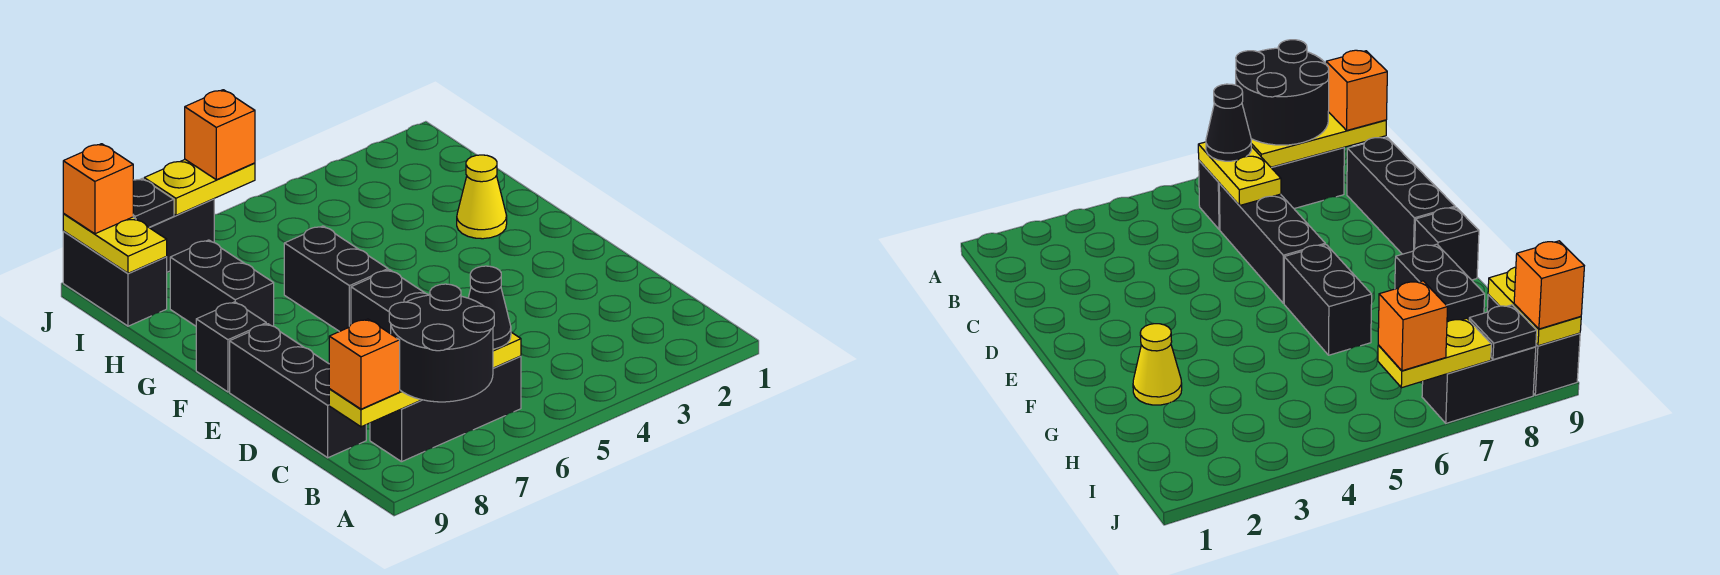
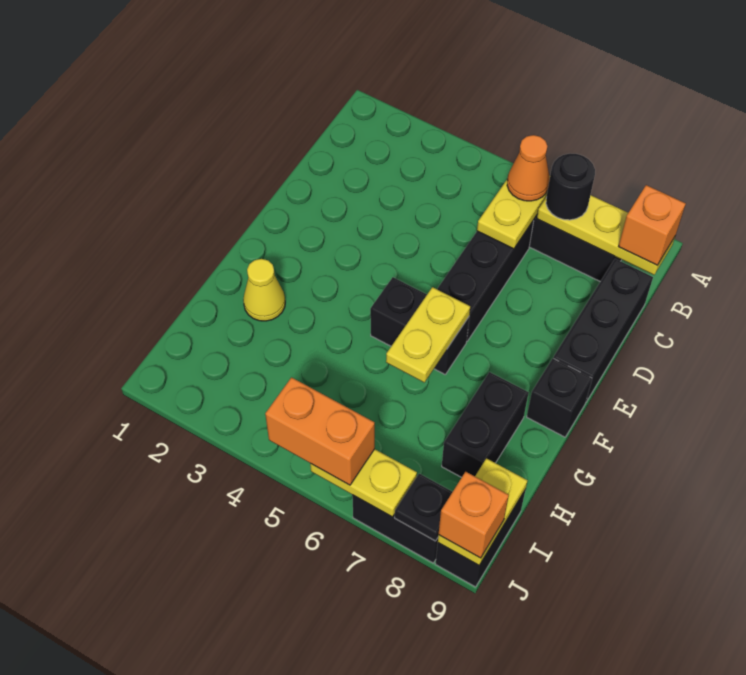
black round brick A7:B8 level 3 -> black round brick B7 level 3
black cone B6 level 3 -> orange cone B6 level 3
black brick F6:G6 level 1 -> black brick F5:F6 level 1
none -> yellow plate F6:G6 level 2
orange brick J6 level 3 -> orange brick J5:J6 level 3

